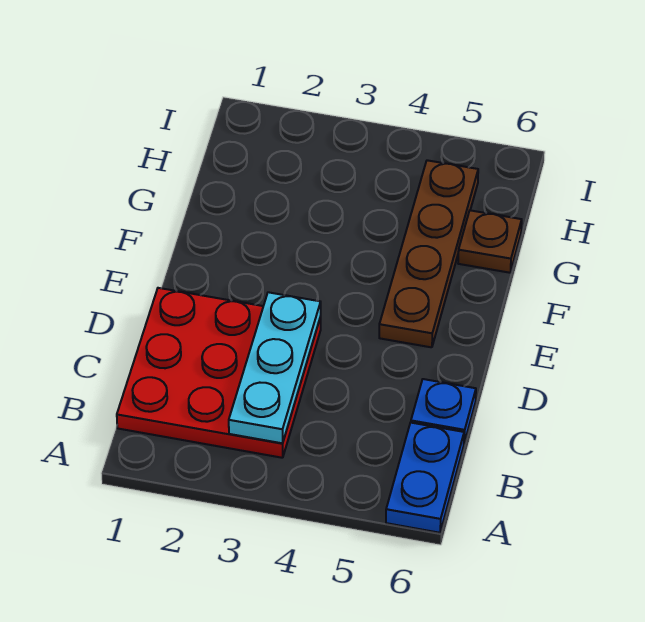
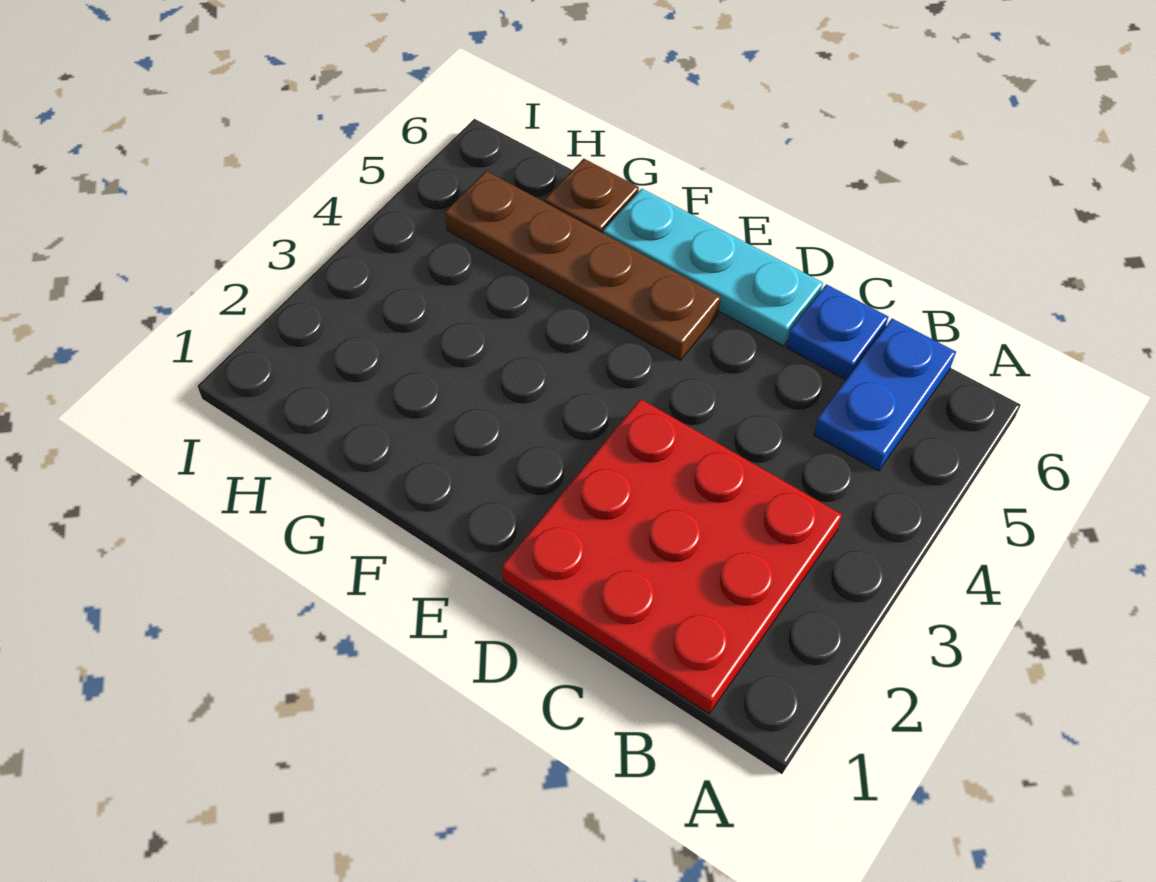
blue plate A6:B6 level 1 -> blue plate B5:B6 level 1
cyan plate B3:D3 level 2 -> cyan plate D6:F6 level 1

